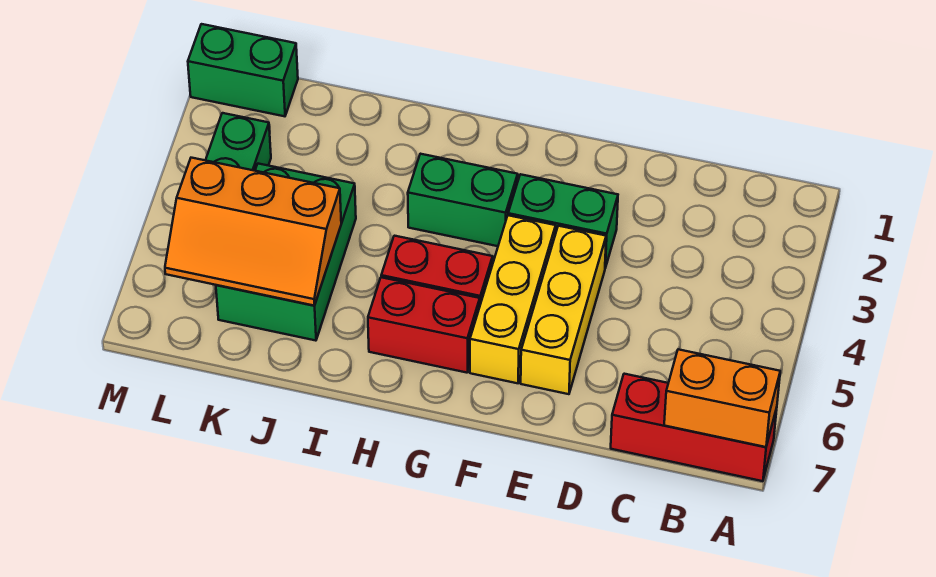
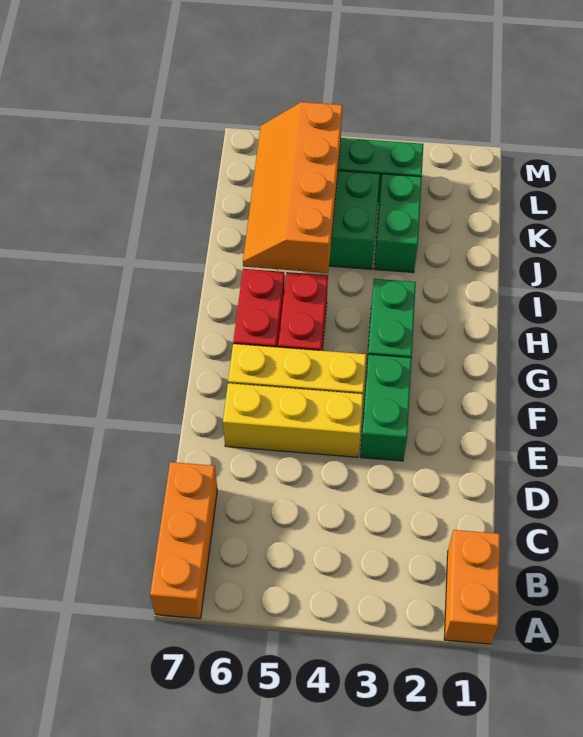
red brick A7:C7 level 1 -> orange brick A7:C7 level 1
orange brick A7:B7 level 2 -> orange brick A1:B1 level 1
orange slope J5:L6 level 2 top 5 -> orange slope I5:L6 level 2 top 5
green brick L1:M1 level 1 -> green brick J3:K3 level 1

